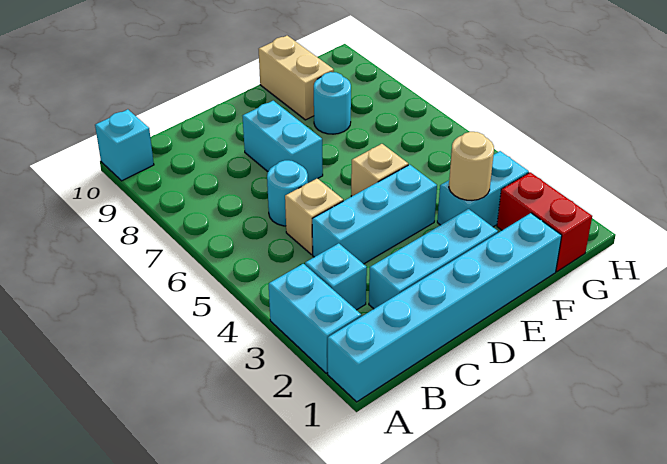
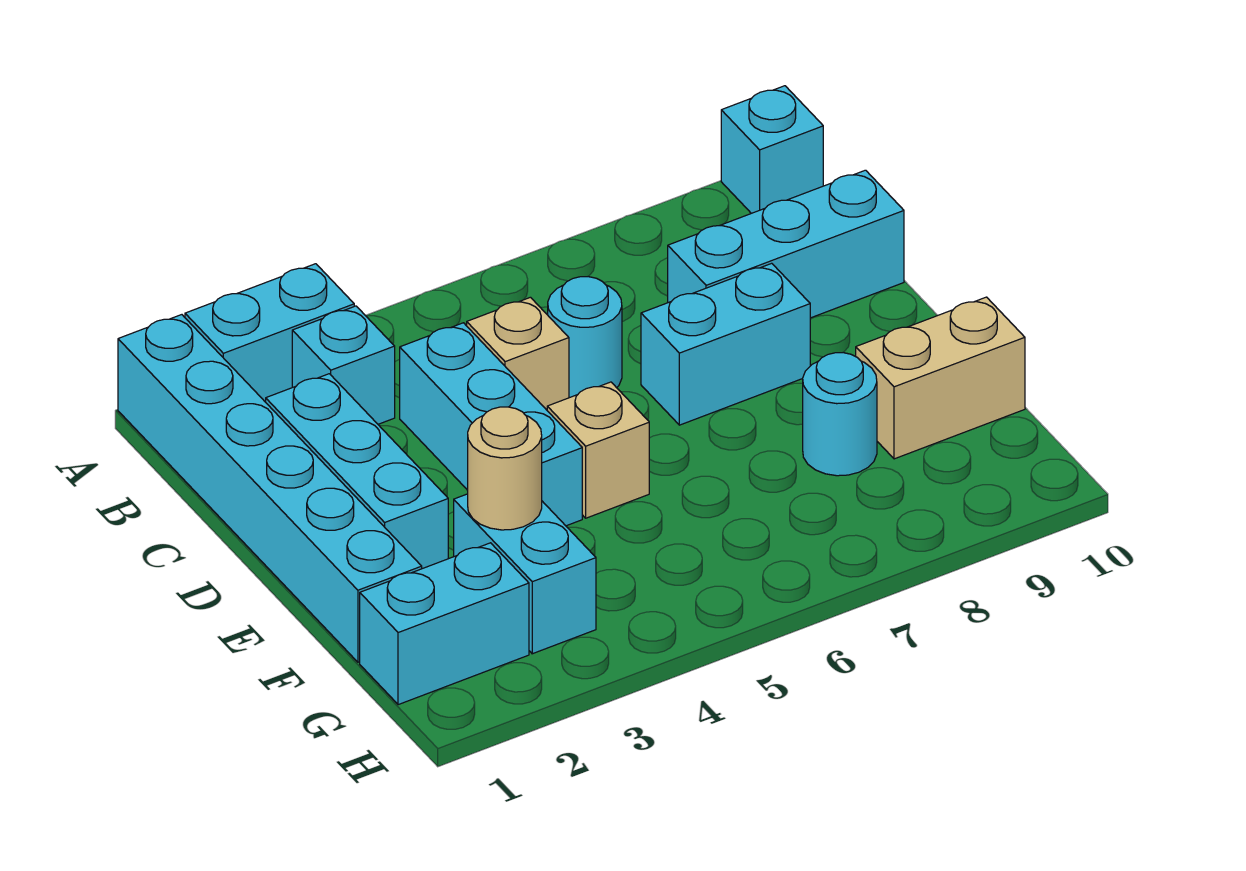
none -> cyan brick C8:C10 level 1
red brick G1:G2 level 1 -> cyan brick G1:G2 level 1

